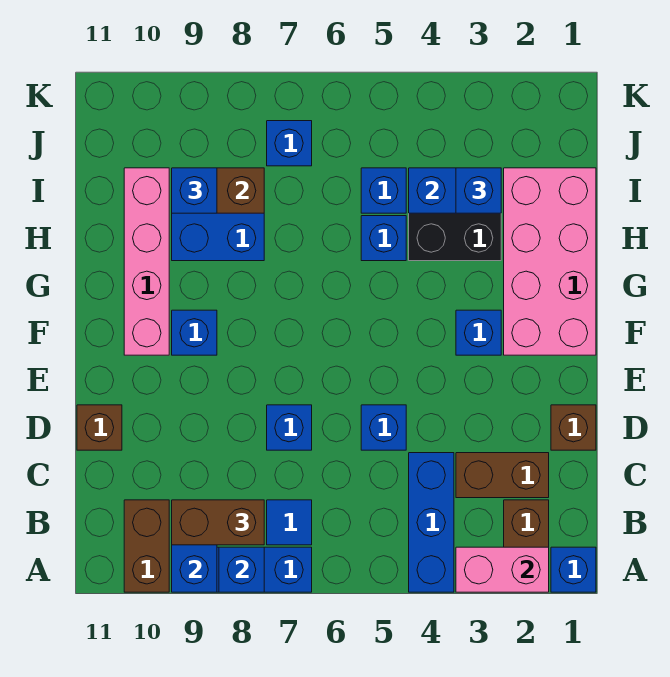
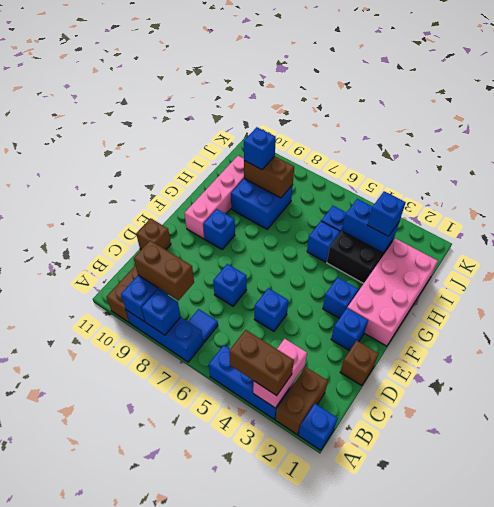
pink brick A2:A3 level 2 -> pink brick A3:B3 level 2
blue brick A4:C4 level 1 -> blue brick A3:A5 level 1
brown brick C2:C3 level 1 -> brown brick A3:A4 level 3
blue brick J7 level 1 -> blue brick E2 level 1

